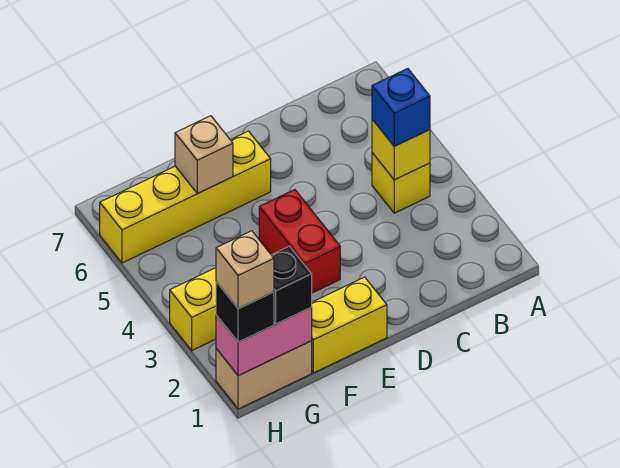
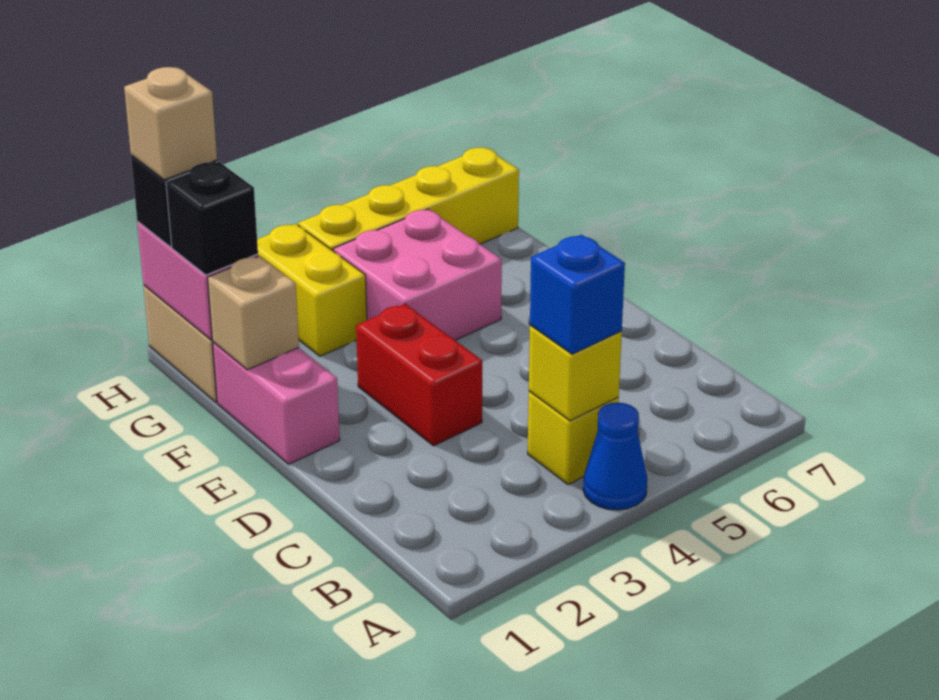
none -> blue cone A4 level 1
yellow brick E1:F1 level 1 -> pink brick E1:F1 level 1
red brick E3:E4 level 1 -> red brick D3:E3 level 1
yellow brick E6:H6 level 1 -> yellow brick H4:H7 level 1
none -> pink brick F4:G5 level 1
tan brick F6 level 2 -> tan brick F1 level 2

